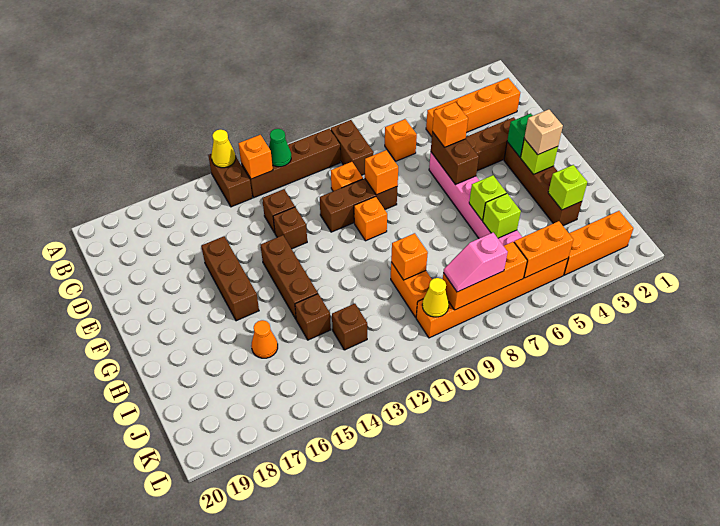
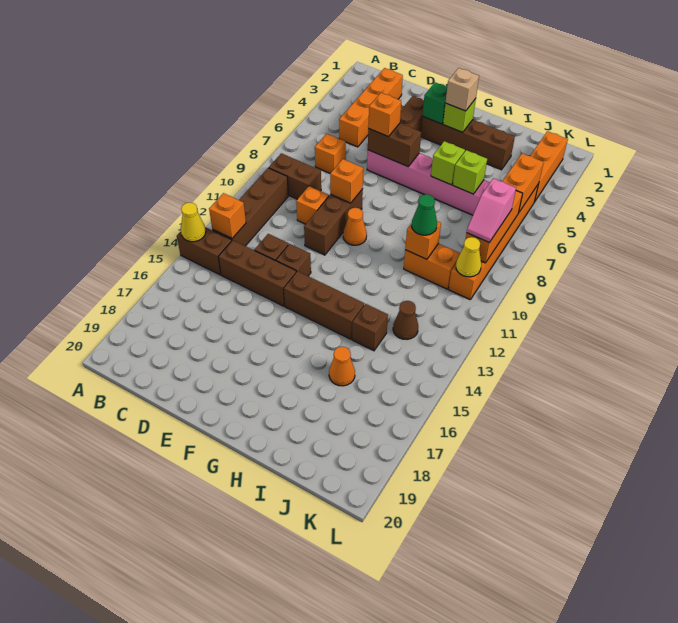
green cone B12 level 2 -> green cone I10 level 3
brown brick E16:G16 level 1 -> brown brick C14:E14 level 1
orange brick F10 level 1 -> orange cone F10 level 1
lime brick I3 level 2 -> none
brown brick J13 level 1 -> brown cone J13 level 1

